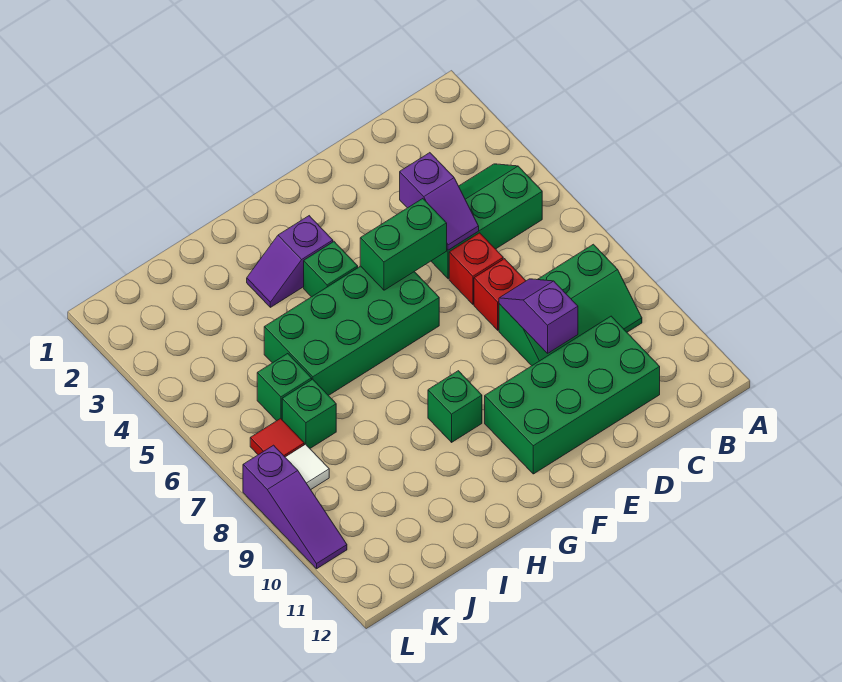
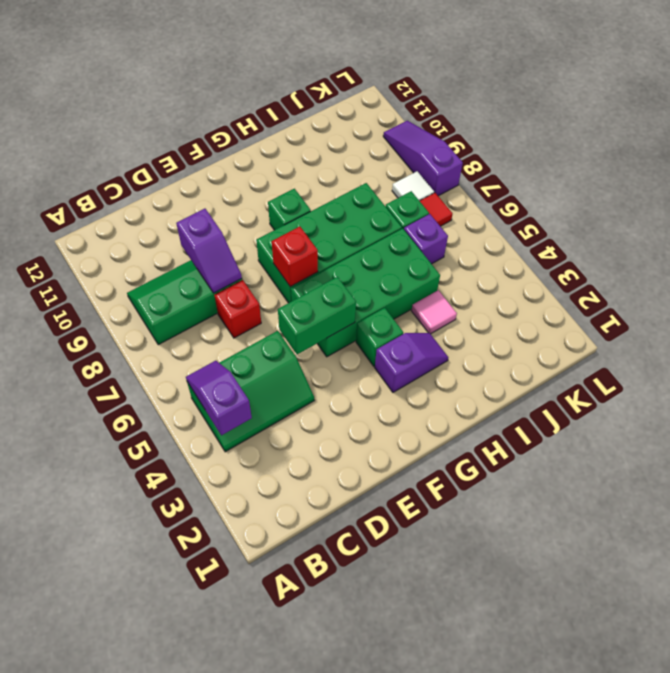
green brick C10:F11 level 1 -> green brick F7:I8 level 1
purple slope D4:D5 level 2 top 4 -> purple slope B4:B5 level 2 top 4
red brick D6 level 1 -> red brick F7 level 2
none -> pink tile I4 level 1
green brick J6 level 1 -> purple brick J6 level 1

